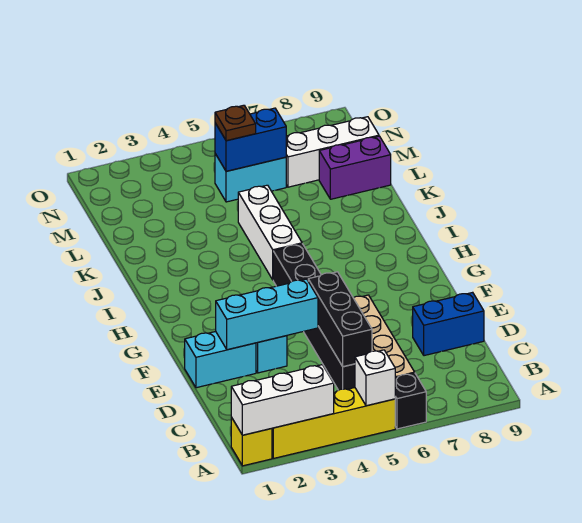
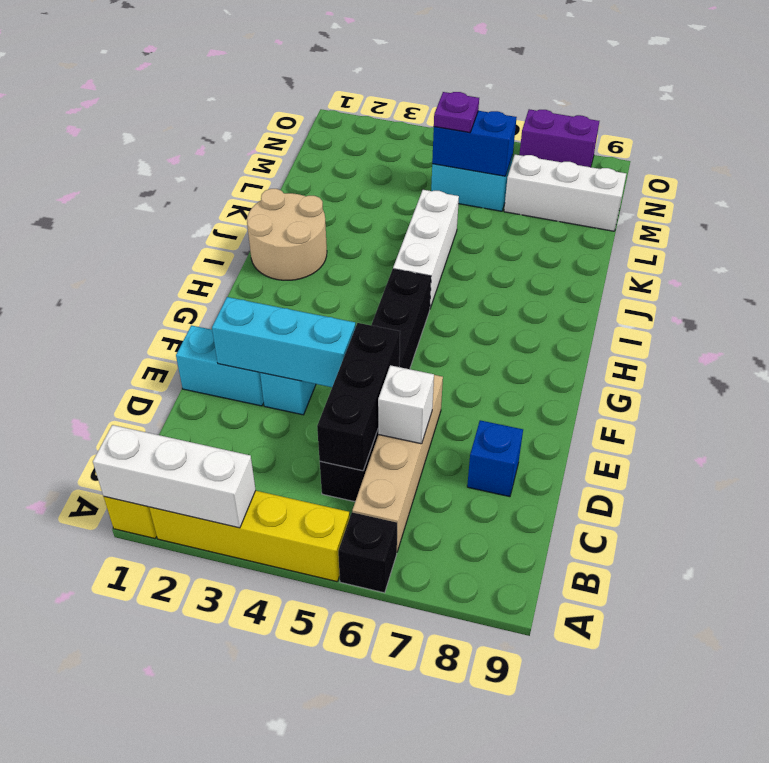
white brick A5 level 2 -> white brick D6 level 2
blue brick D8:D9 level 1 -> blue brick D8 level 1
none -> tan round brick I1:J2 level 1
purple brick L8:L9 level 1 -> purple brick O7:O8 level 1
brown plate M5 level 3 -> purple plate M5 level 3

